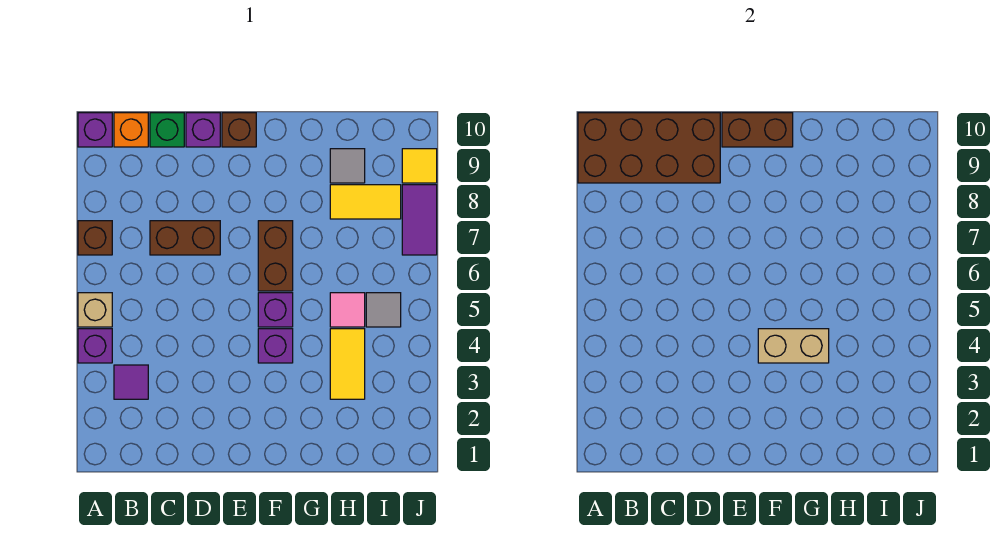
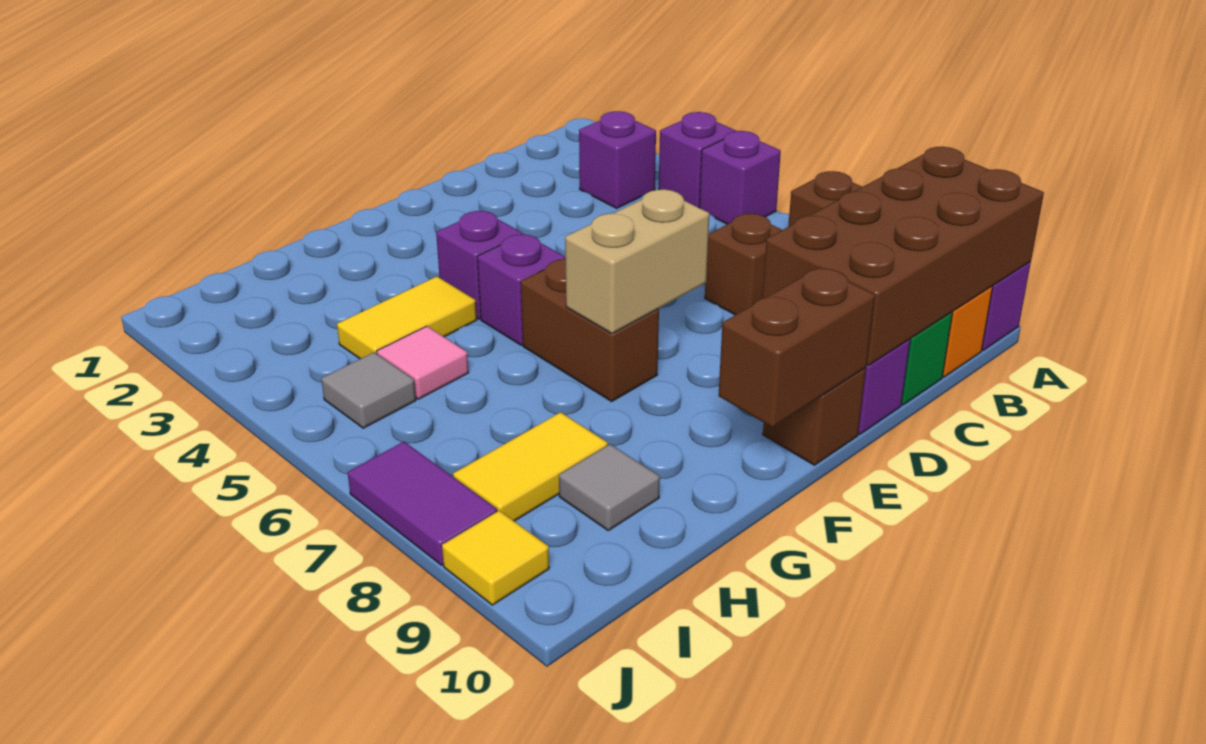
tan brick A5 level 1 -> purple brick A5 level 1
purple tile B3 level 1 -> purple brick B3 level 1
brown brick C7:D7 level 1 -> brown brick C7 level 1
tan brick F4:G4 level 2 -> tan brick E7:F7 level 2
yellow tile H3:H4 level 1 -> yellow tile G4:H4 level 1

